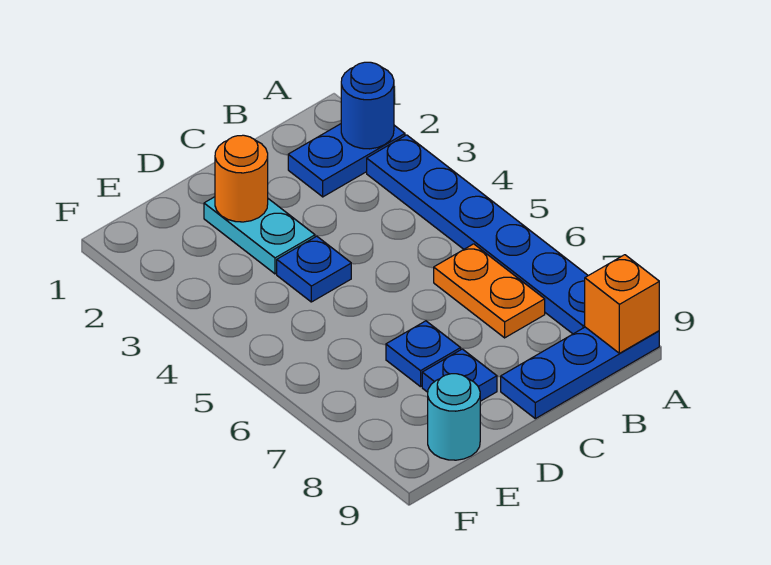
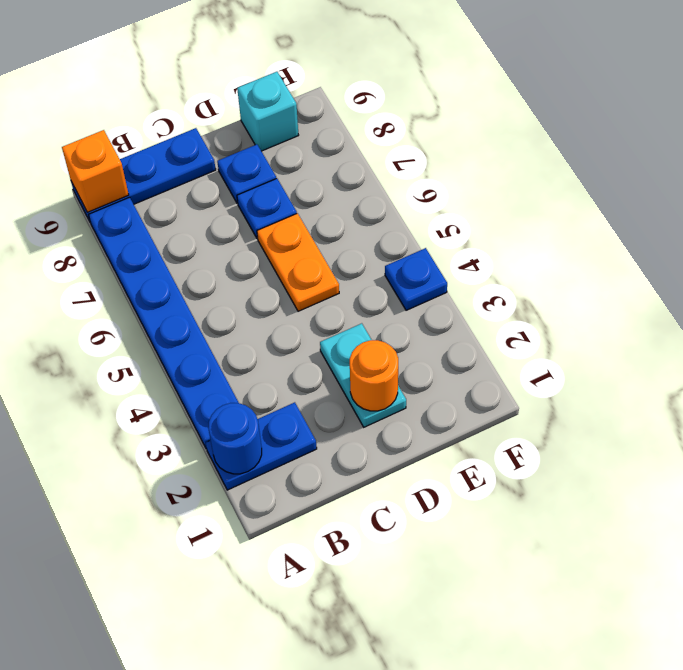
orange plate B6:B7 level 1 -> orange plate D5:D6 level 1
blue plate D4 level 1 -> blue plate F4 level 1
cyan round brick E9 level 1 -> cyan brick E9 level 1

